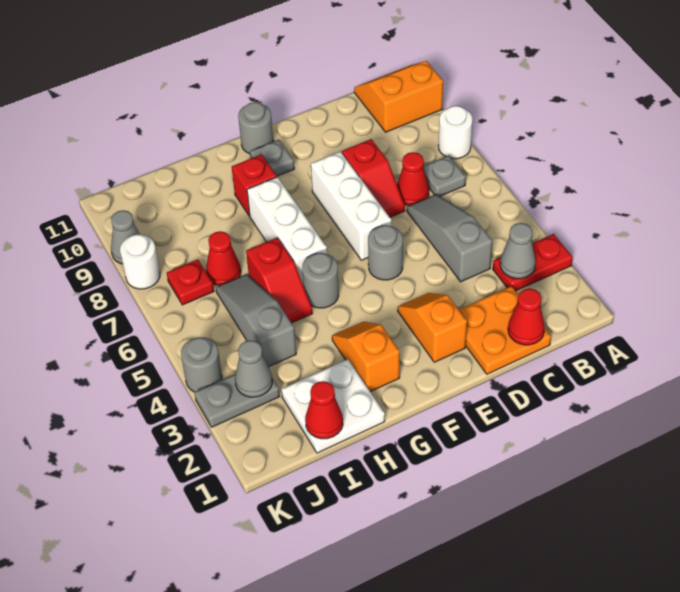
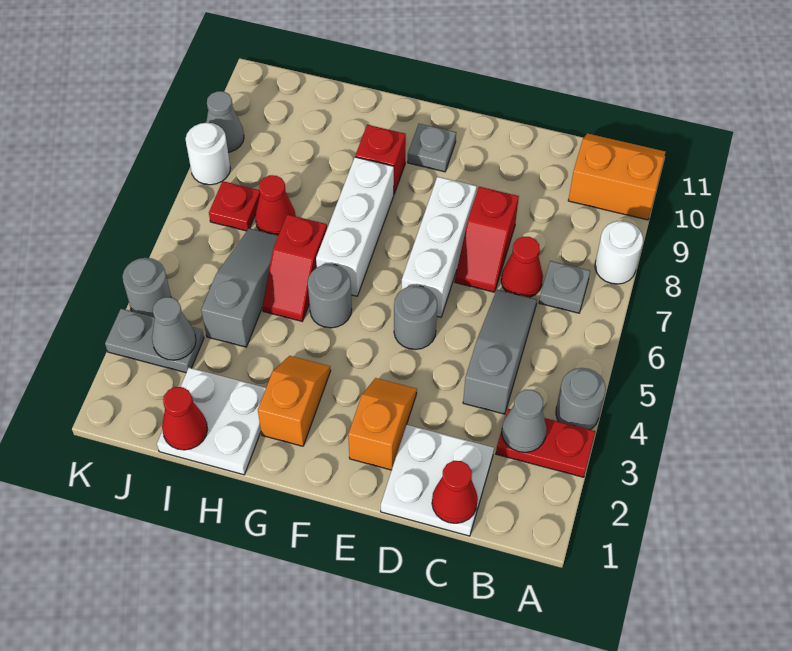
orange plate C1:D2 level 1 -> white plate C1:D2 level 1
grey round brick F11 level 1 -> grey round brick A4 level 1

